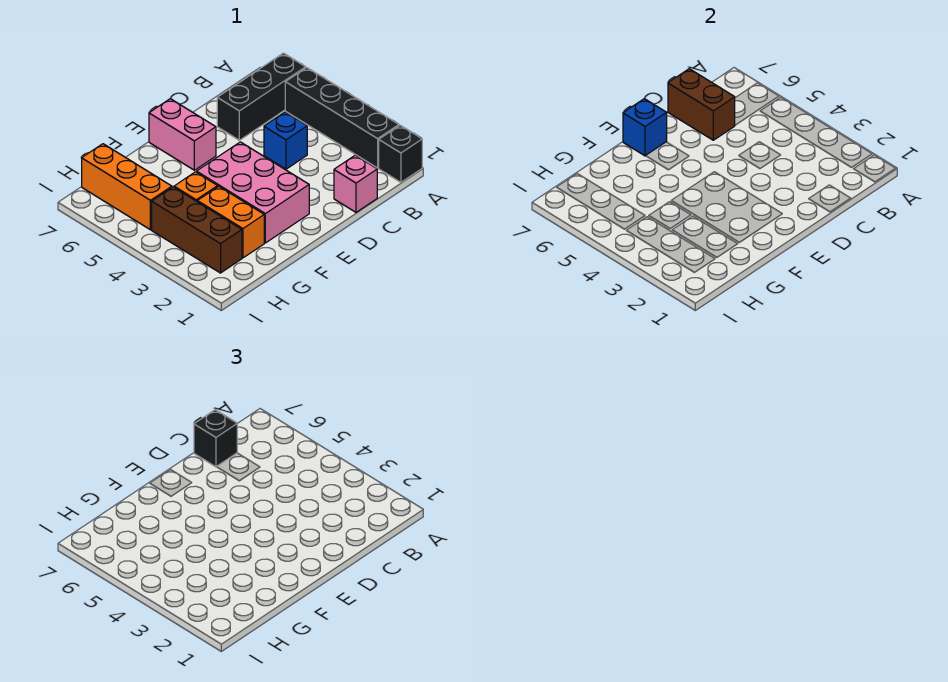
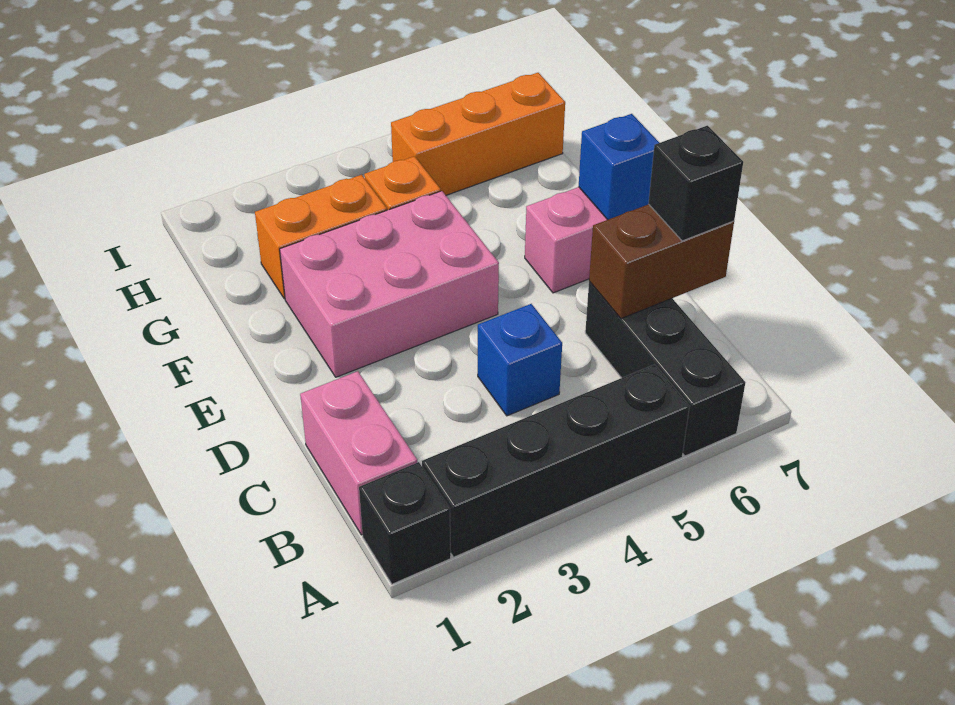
pink brick C1 level 1 -> pink brick B1:C1 level 1
brown brick H2:H4 level 1 -> none

